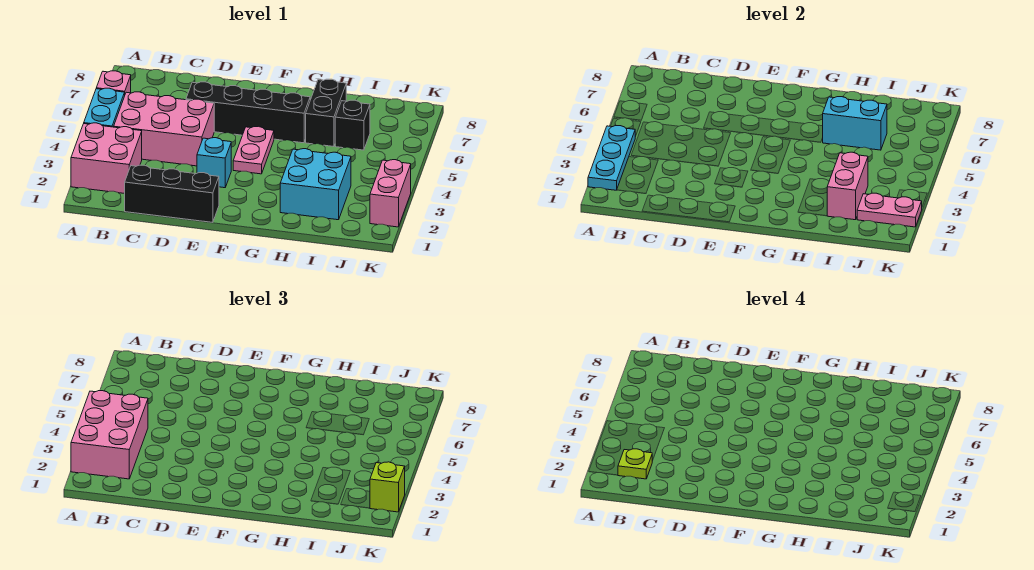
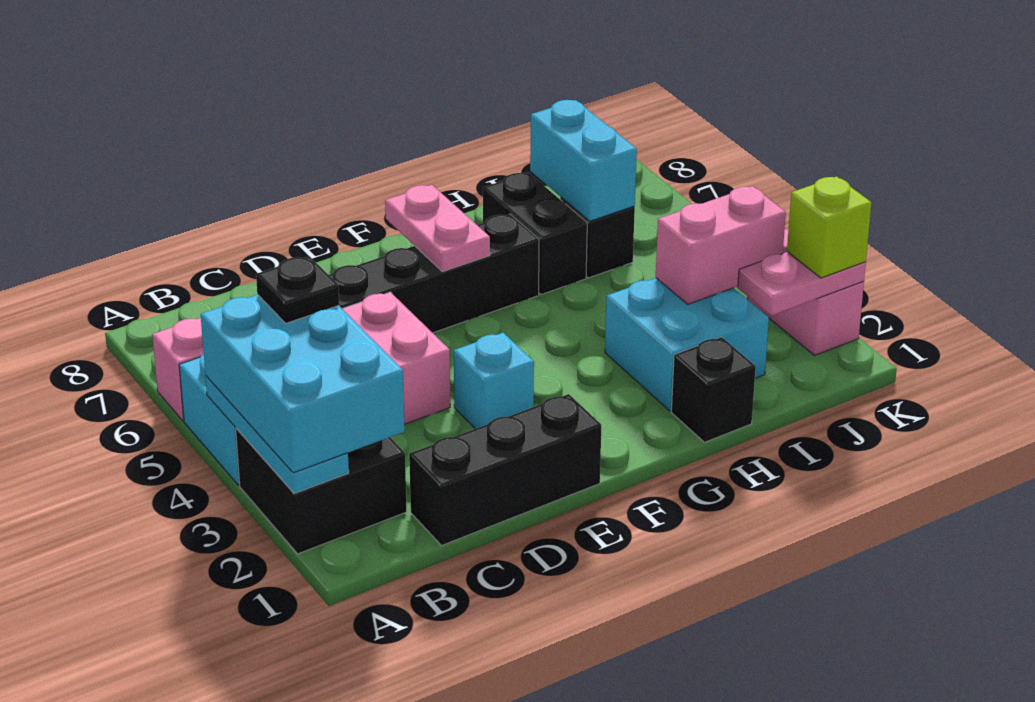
pink brick A2:B3 level 1 -> black brick A2:B3 level 1
pink brick A2:B4 level 3 -> cyan brick A2:B4 level 3
lime plate B2 level 4 -> none
none -> black plate B4 level 4
pink plate F4:F5 level 1 -> pink plate F6:F7 level 2
none -> black brick H1 level 1
cyan brick H6:I6 level 2 -> cyan brick I6:I7 level 2
pink brick I2:I3 level 2 -> pink brick I3:J3 level 2

